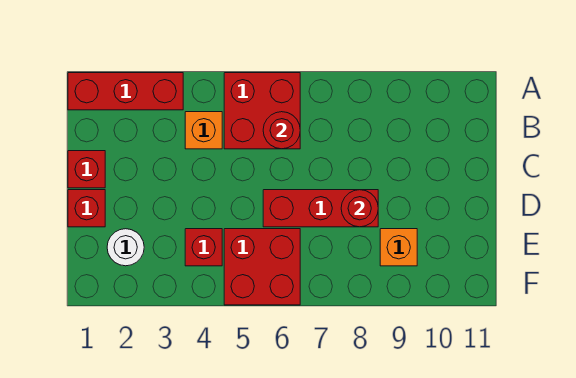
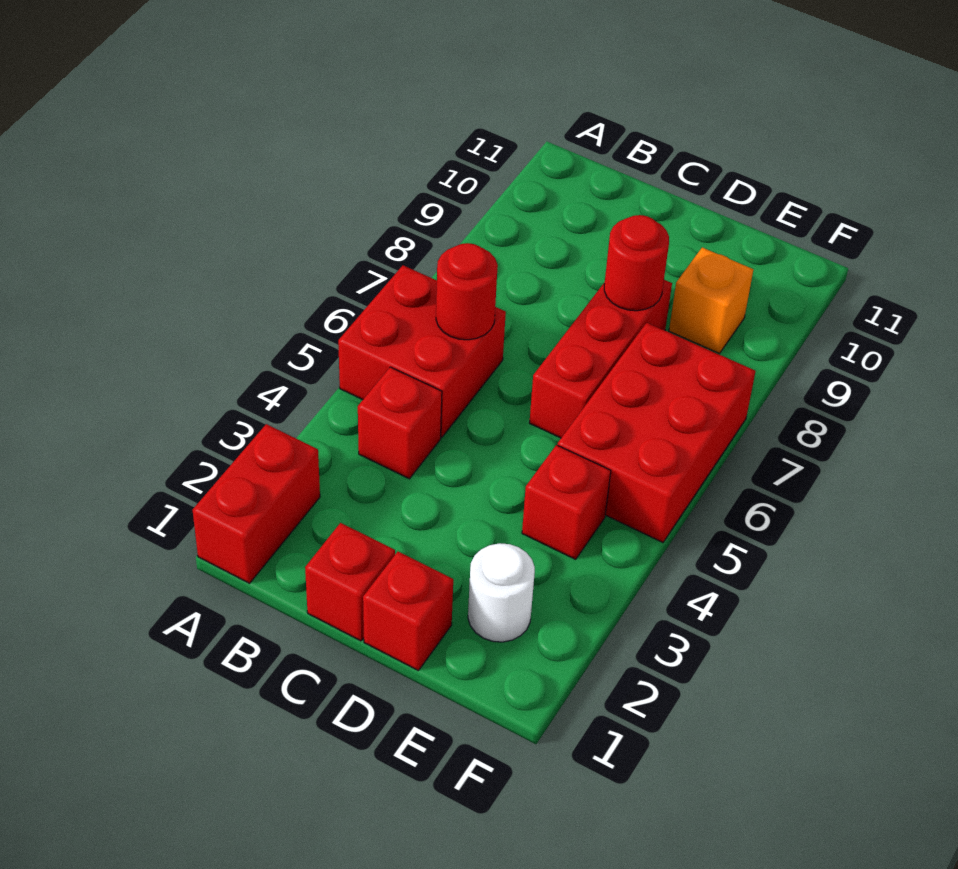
red brick A1:A3 level 1 -> red brick A1:A2 level 1
orange brick B4 level 1 -> red brick B4 level 1
red brick E5:F6 level 1 -> red brick E5:F7 level 1

